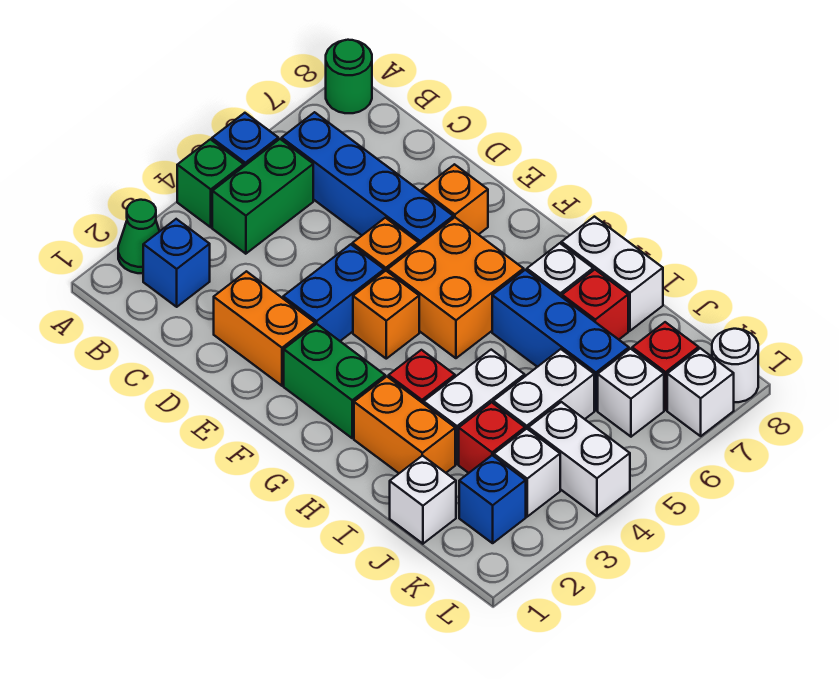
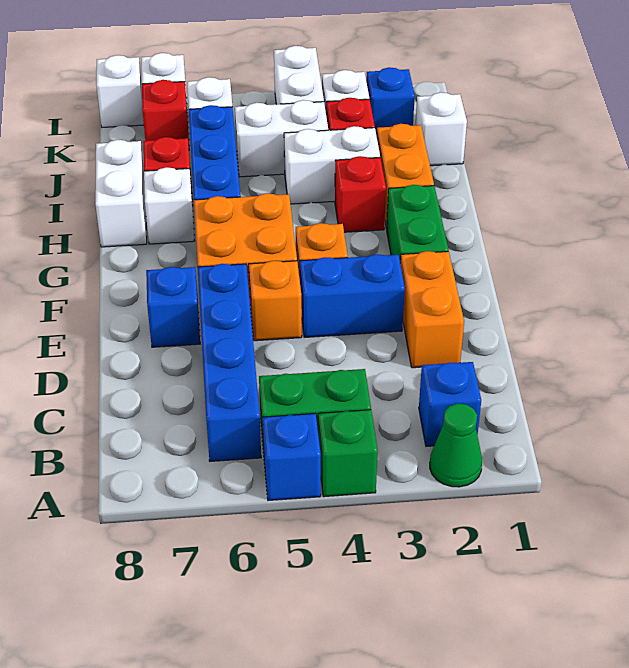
green round brick A8 level 1 -> none
orange brick E7 level 1 -> blue brick E7 level 1
white round brick L8 level 1 -> white brick L8 level 1

